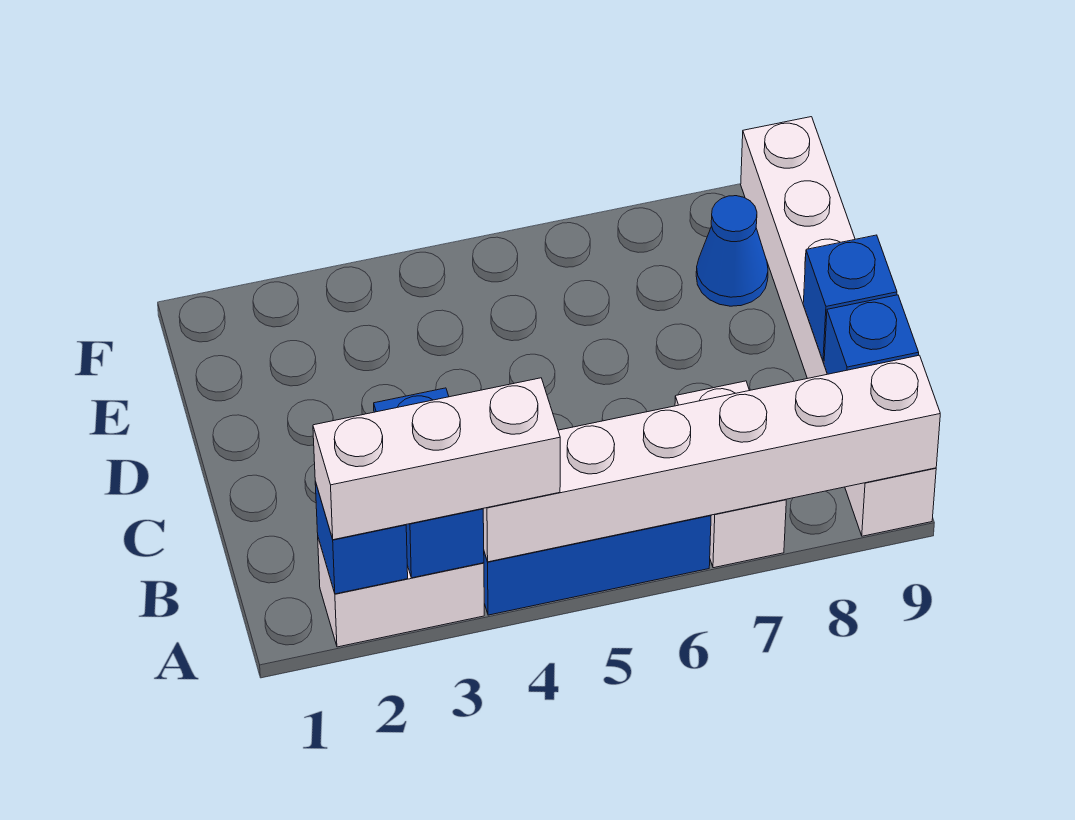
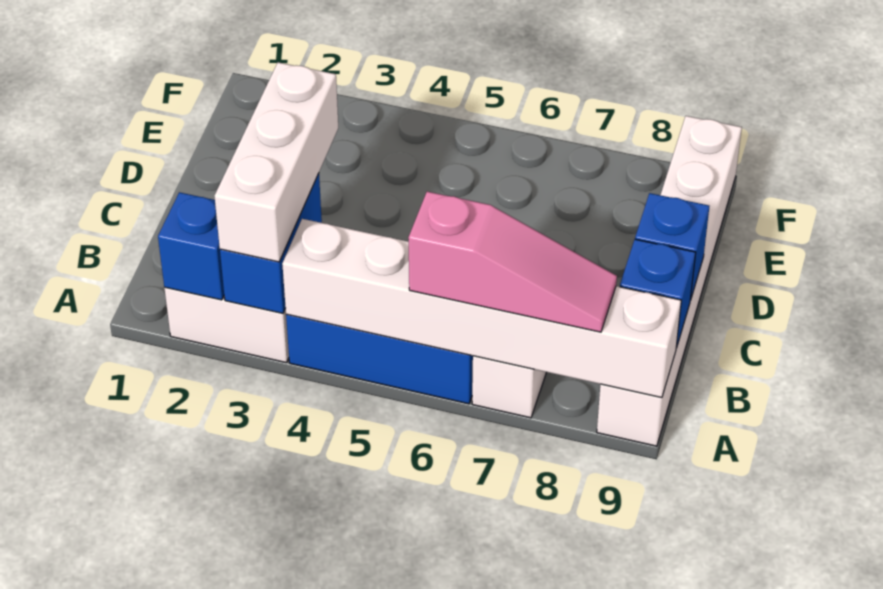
white brick A2:A4 level 3 -> white brick A3:C3 level 3
none -> pink slope A6:A8 level 3 top 6
blue cone E8 level 1 -> none

